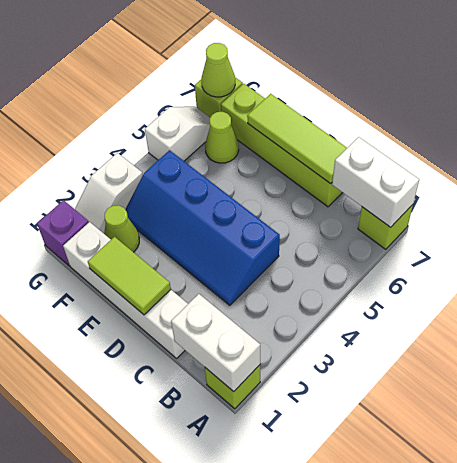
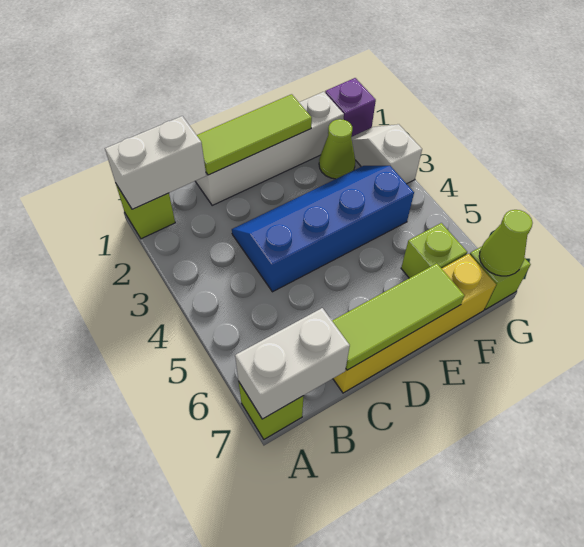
lime brick C7:F7 level 1 -> yellow brick C7:F7 level 1
lime tile D1:E1 level 2 -> lime tile C1:E1 level 2
lime cone F6 level 1 -> lime brick F6 level 1
white slope G5:G6 level 1 top 5 -> none

